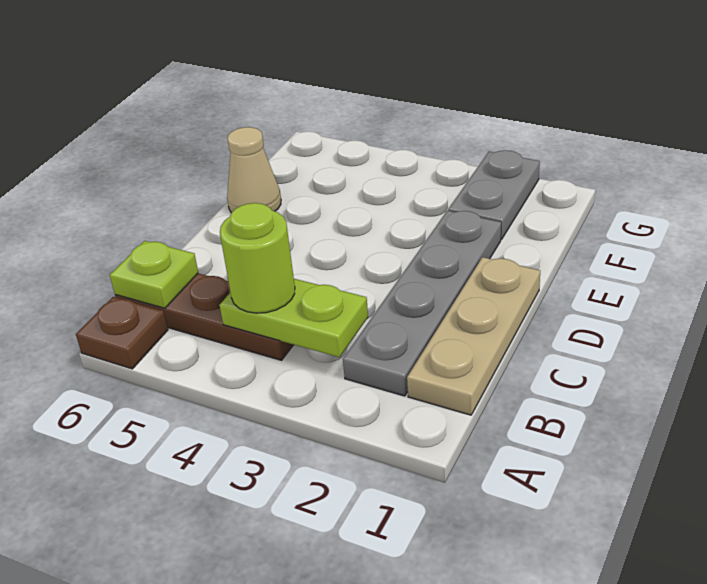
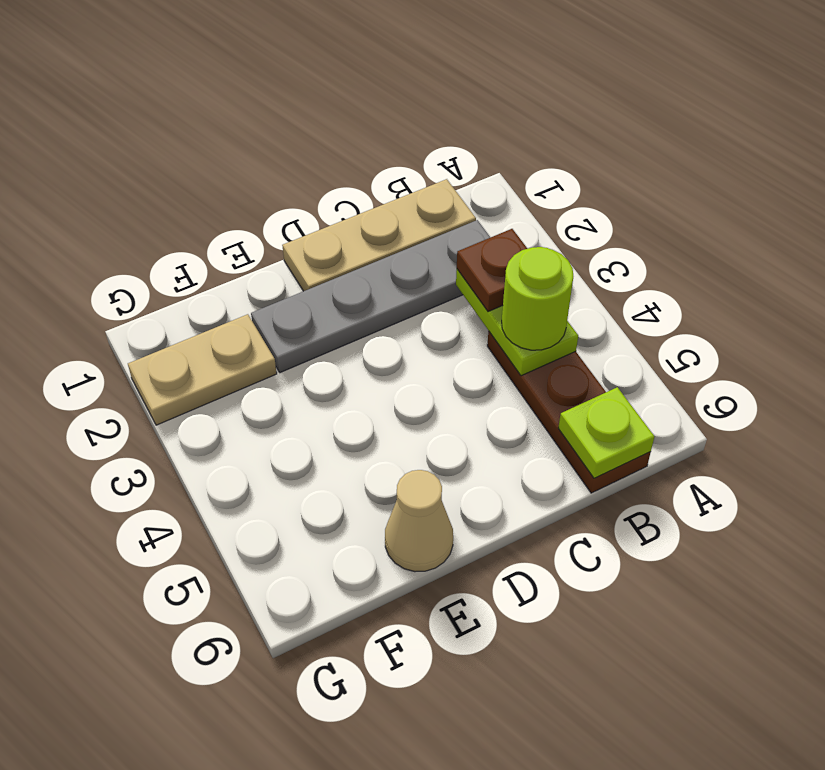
brown plate A6 level 1 -> brown plate B3 level 3
grey plate F2:G2 level 1 -> tan plate F2:G2 level 1

